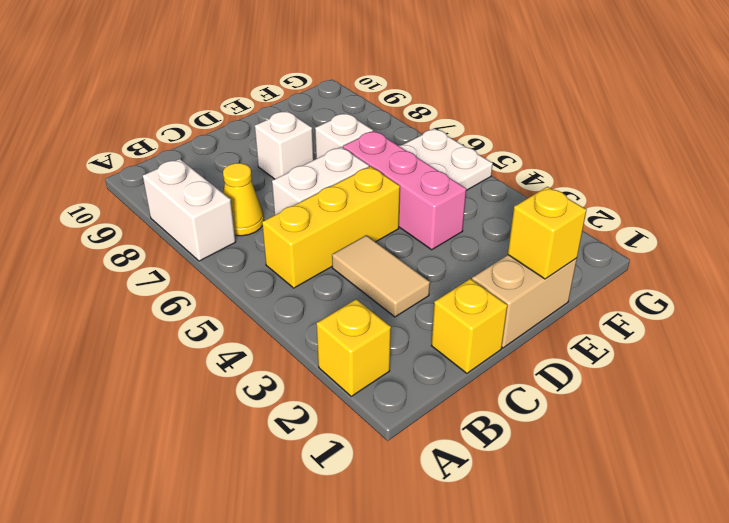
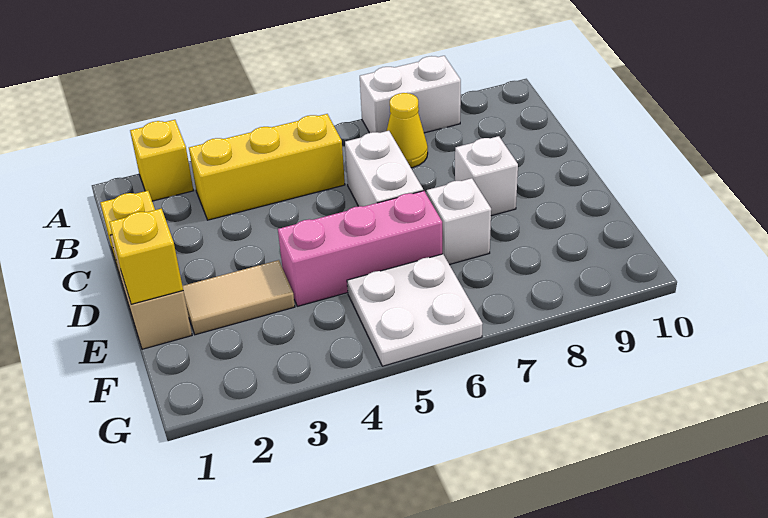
yellow brick B5:D5 level 1 -> yellow brick B3:B5 level 1
tan tile C3:C4 level 1 -> tan tile E2:E3 level 1

